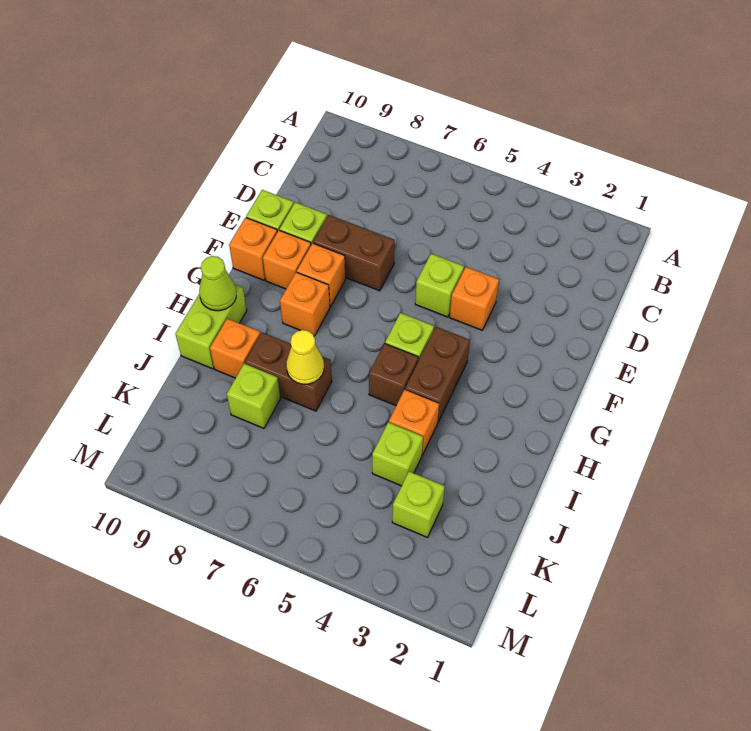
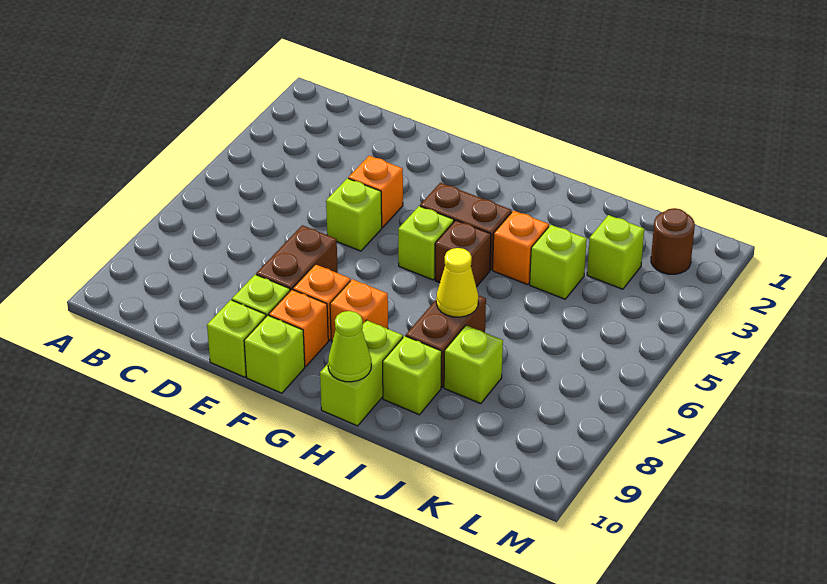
orange brick F10 level 1 -> lime brick F10 level 1
lime brick H10:I10 level 1 -> lime brick H9:H10 level 1
orange brick I9 level 1 -> lime brick I9 level 1
none -> brown round brick L2 level 1

